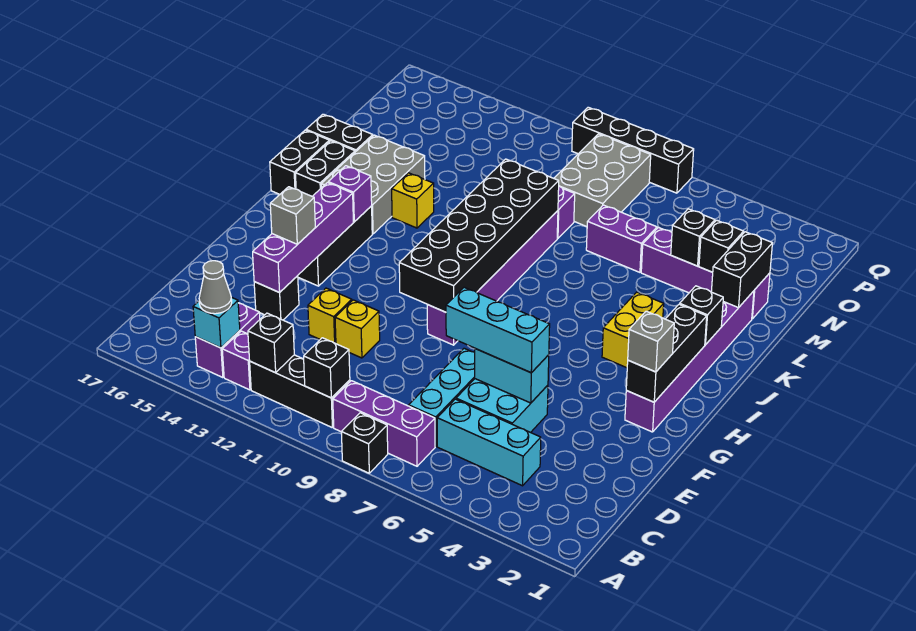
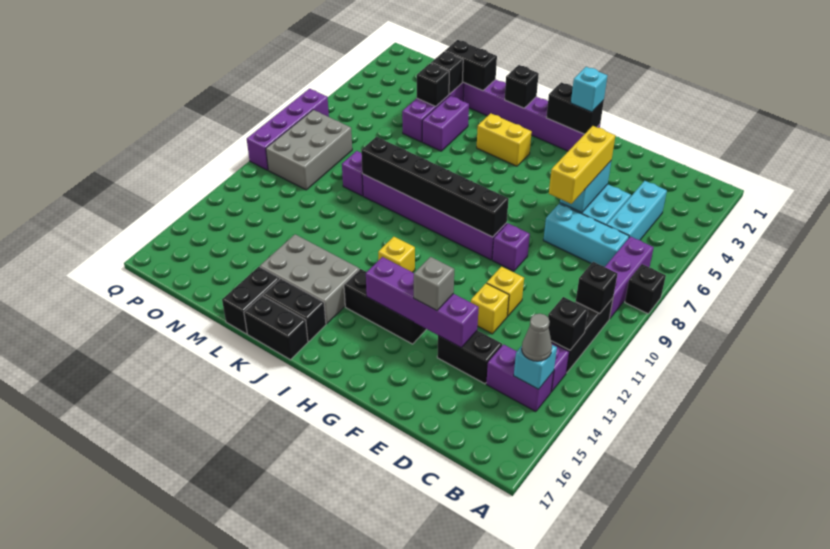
cyan brick E5:E7 level 3 -> yellow brick E5:E7 level 3
black brick E14 level 1 -> black brick D14:E14 level 1
black brick G2:I2 level 2 -> black brick G2:H2 level 2
grey brick G2 level 3 -> cyan brick G2 level 3
black brick G9:L10 level 2 -> black brick G9:L9 level 2
purple brick I14 level 2 -> purple brick F9 level 1
yellow brick K13 level 1 -> yellow brick I12 level 1
purple brick M6:M7 level 1 -> purple brick L4:L5 level 1
grey brick N8:P9 level 1 -> grey brick O8:P10 level 1
black brick Q7:Q10 level 1 -> purple brick Q7:Q10 level 1

